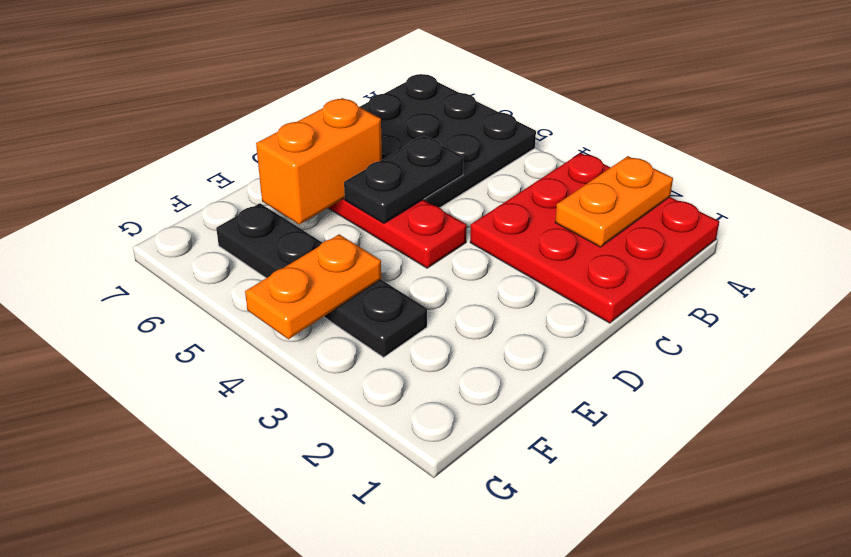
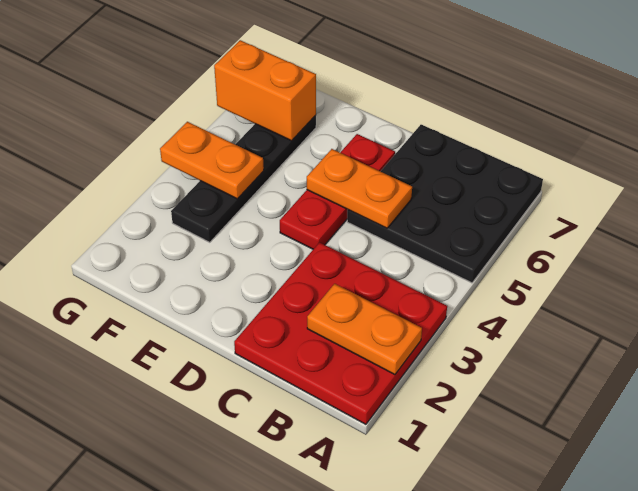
black plate C5:D5 level 2 -> orange plate C5:D5 level 2
orange brick D6:E6 level 2 -> orange brick F6:G6 level 2

